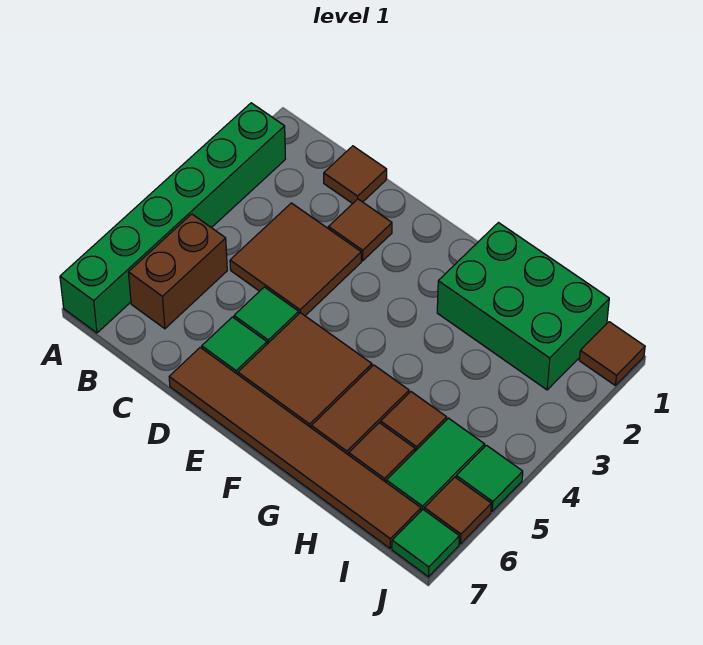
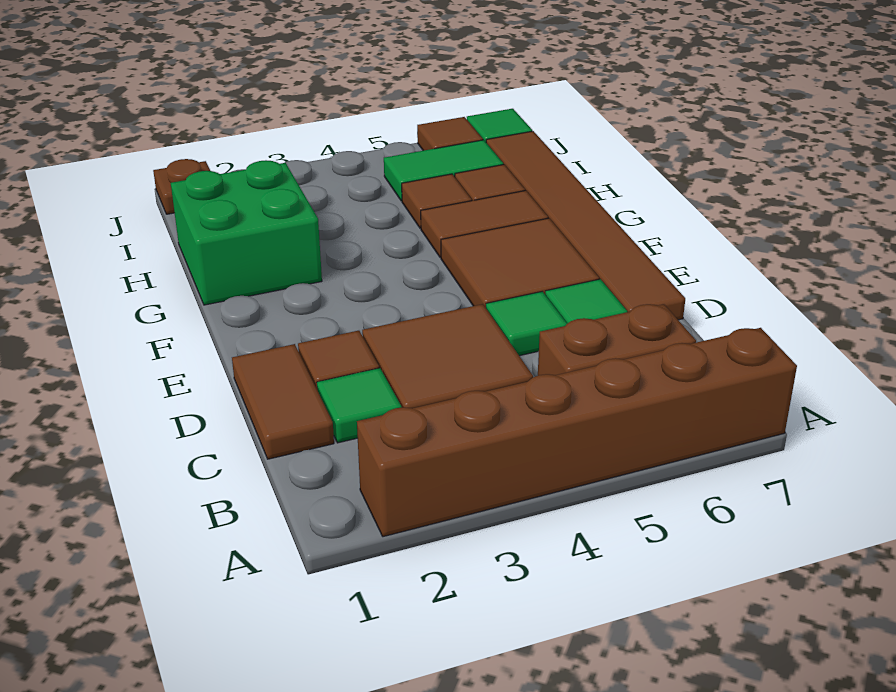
green brick A2:A7 level 1 -> brown brick A2:A7 level 1
brown tile C1 level 1 -> brown tile C1:D1 level 1
green brick G1:I2 level 1 -> green brick G1:H2 level 1
brown tile J1 level 1 -> brown plate J1 level 1
green tile J5 level 1 -> green tile C2 level 1

